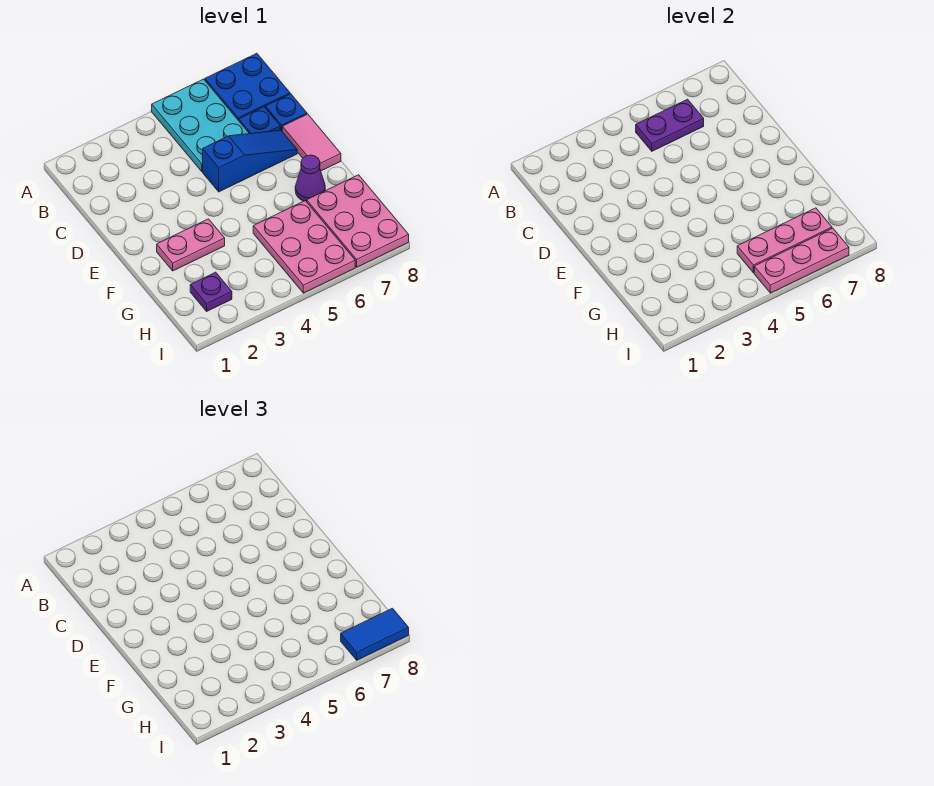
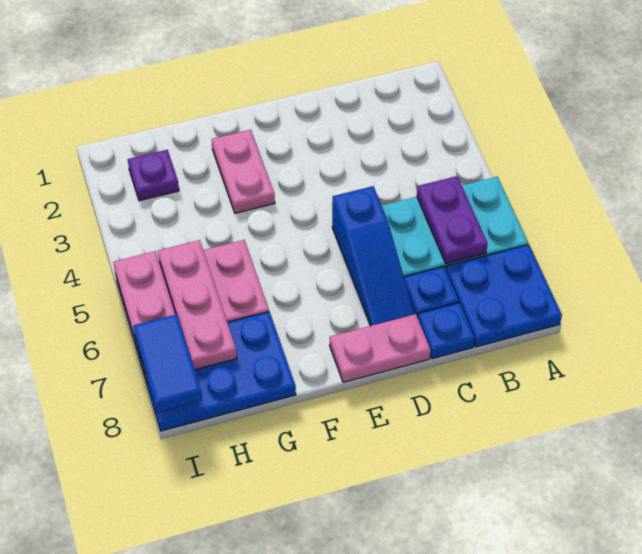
pink tile D8:E8 level 1 -> pink plate D8:E8 level 1
purple cone F7 level 1 -> none
pink plate G7:I8 level 1 -> blue plate G7:I8 level 1

